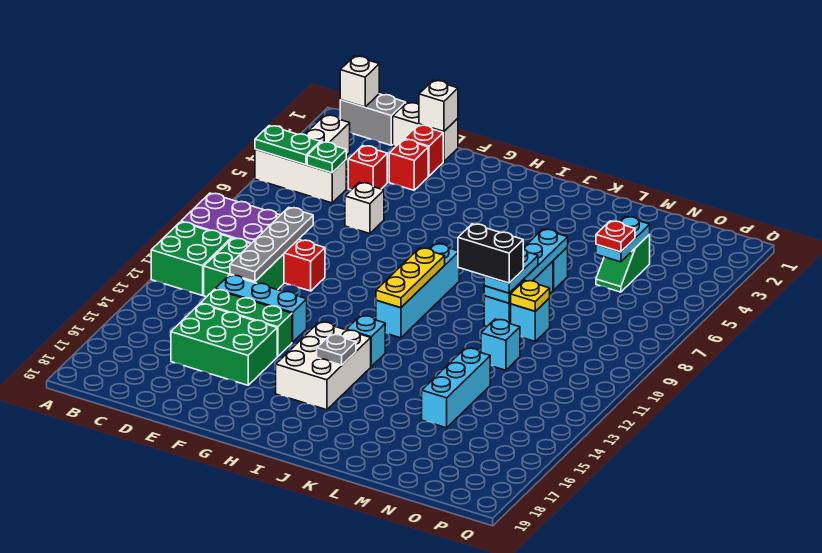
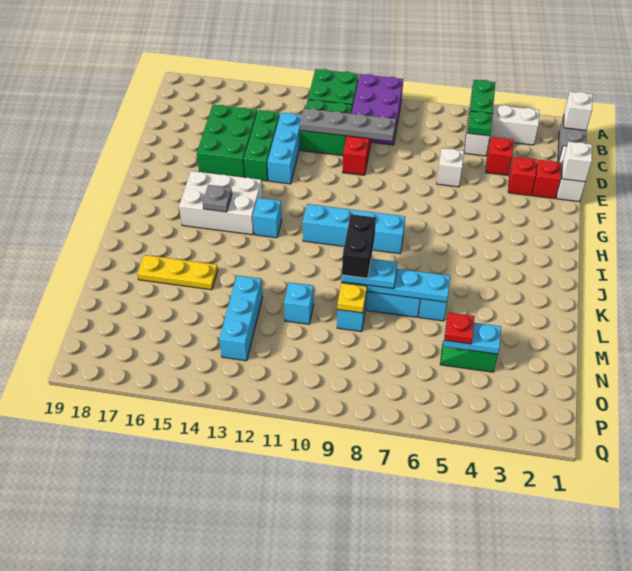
yellow plate I9:I11 level 2 -> yellow plate L15:L17 level 1
cyan brick M13:M15 level 1 -> cyan brick M13:O13 level 1

